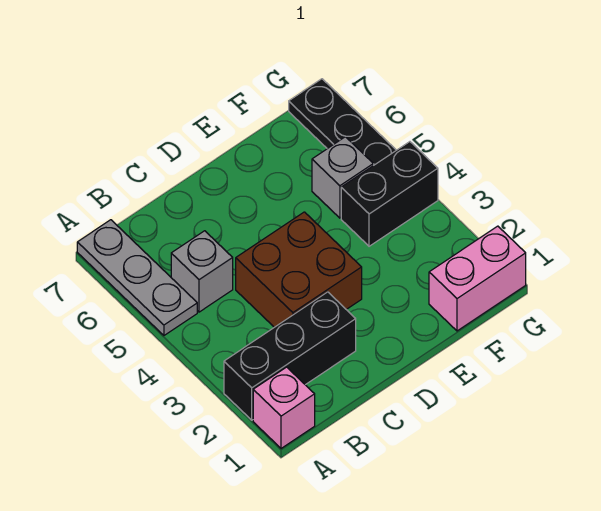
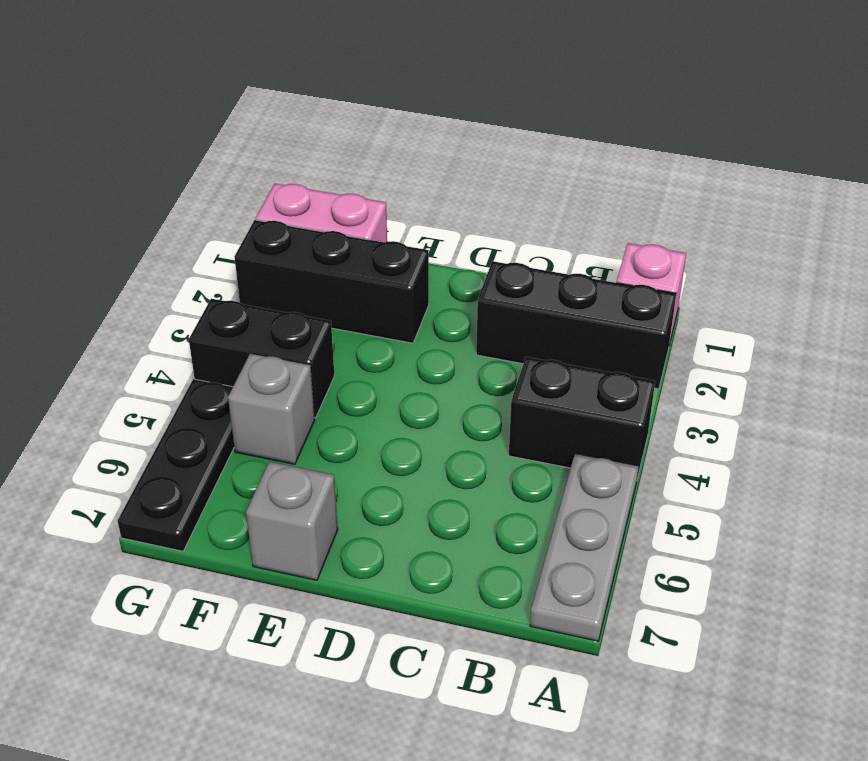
none -> black brick A4:B4 level 1
grey brick B5 level 1 -> grey brick E7 level 1
brown brick C3:D4 level 1 -> none
none -> black brick E2:G2 level 1

